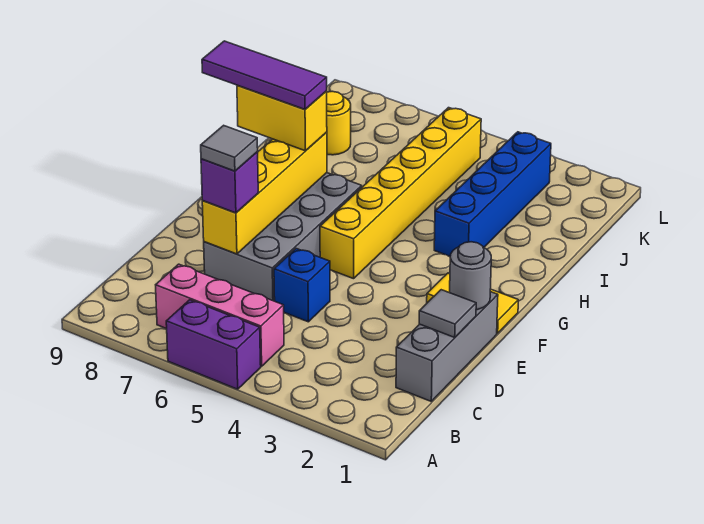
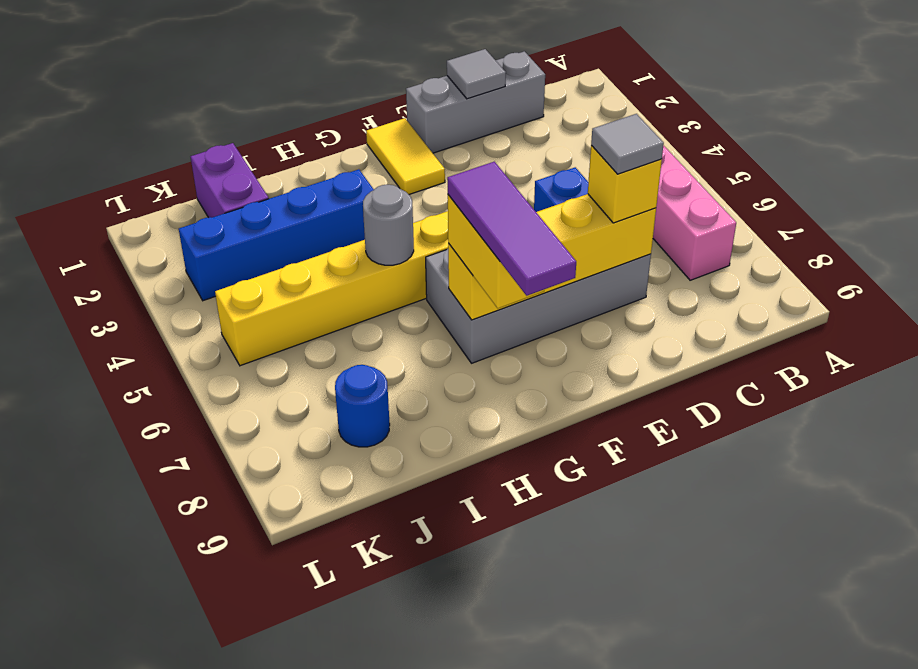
purple brick A5:A6 level 1 -> purple brick J1:J2 level 1
purple brick D7 level 3 -> yellow brick D7 level 3
grey round brick E1 level 2 -> grey round brick H5 level 2
yellow round brick J8 level 1 -> blue round brick J8 level 1

